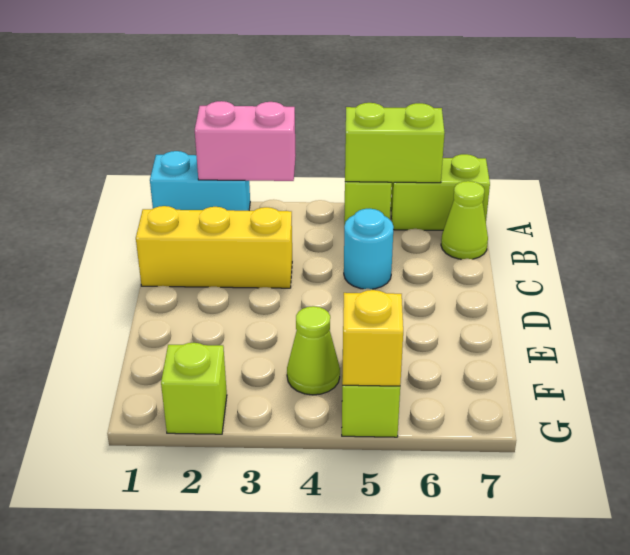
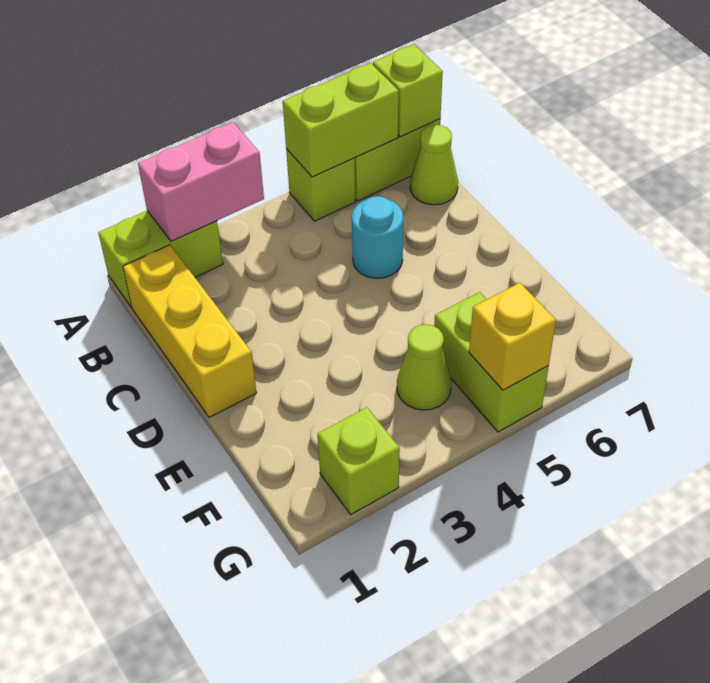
cyan brick A1:A2 level 1 -> lime brick A1:A2 level 1
none -> lime brick A7 level 2
yellow brick C1:C3 level 1 -> yellow brick B1:D1 level 1

